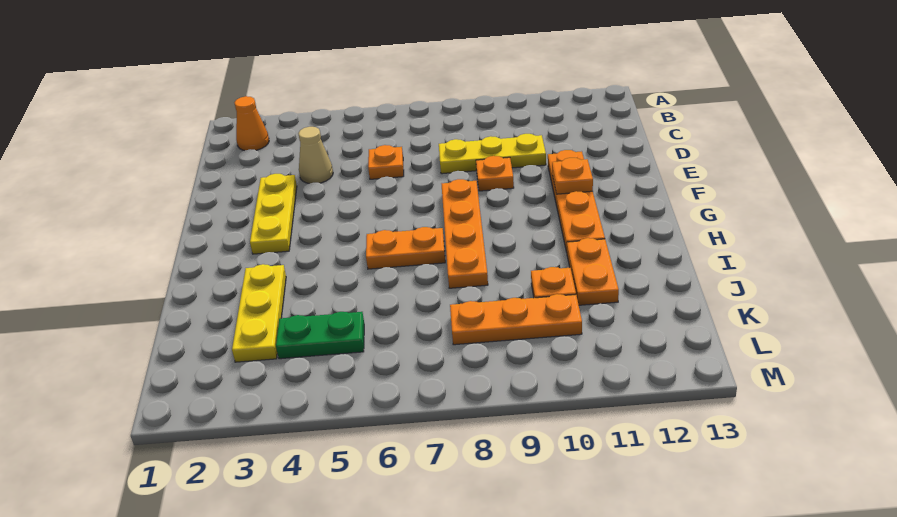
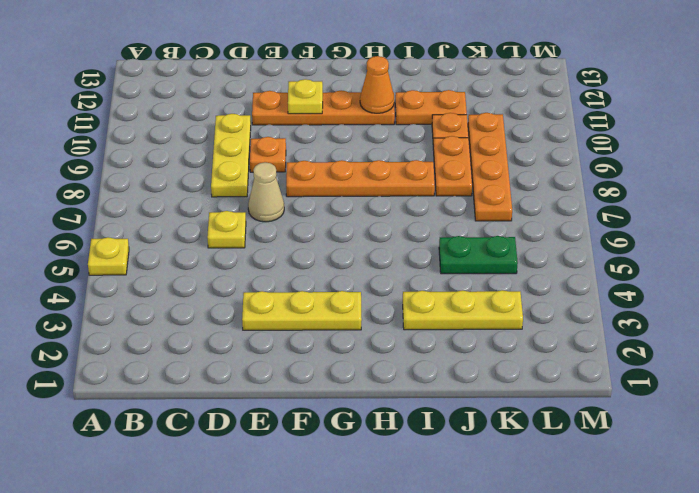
none -> yellow plate A5 level 1
orange cone B2 level 1 -> orange cone H11 level 2
tan cone D4 level 1 -> tan cone E7 level 1
orange plate D6 level 1 -> yellow plate D6 level 1
orange plate F11 level 2 -> yellow plate F11 level 2
orange plate H6:H7 level 1 -> orange plate J8:J9 level 1
green plate K4:K5 level 1 -> green plate J5:K5 level 1
orange plate K8:K10 level 1 -> orange plate K7:K10 level 1

